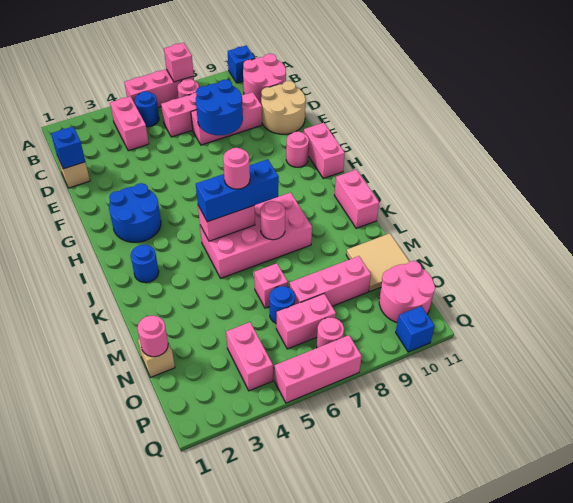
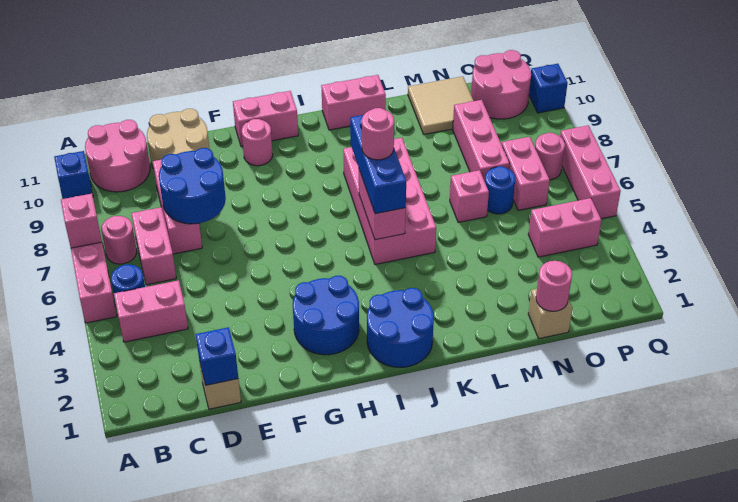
blue round brick J2 level 1 -> blue round brick I1:J2 level 1
pink round brick K7 level 2 -> none

